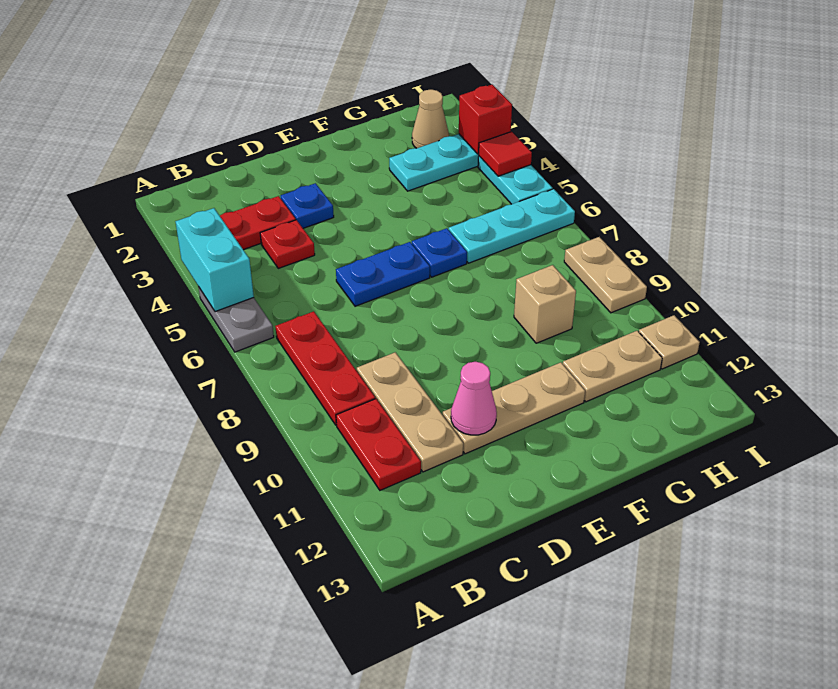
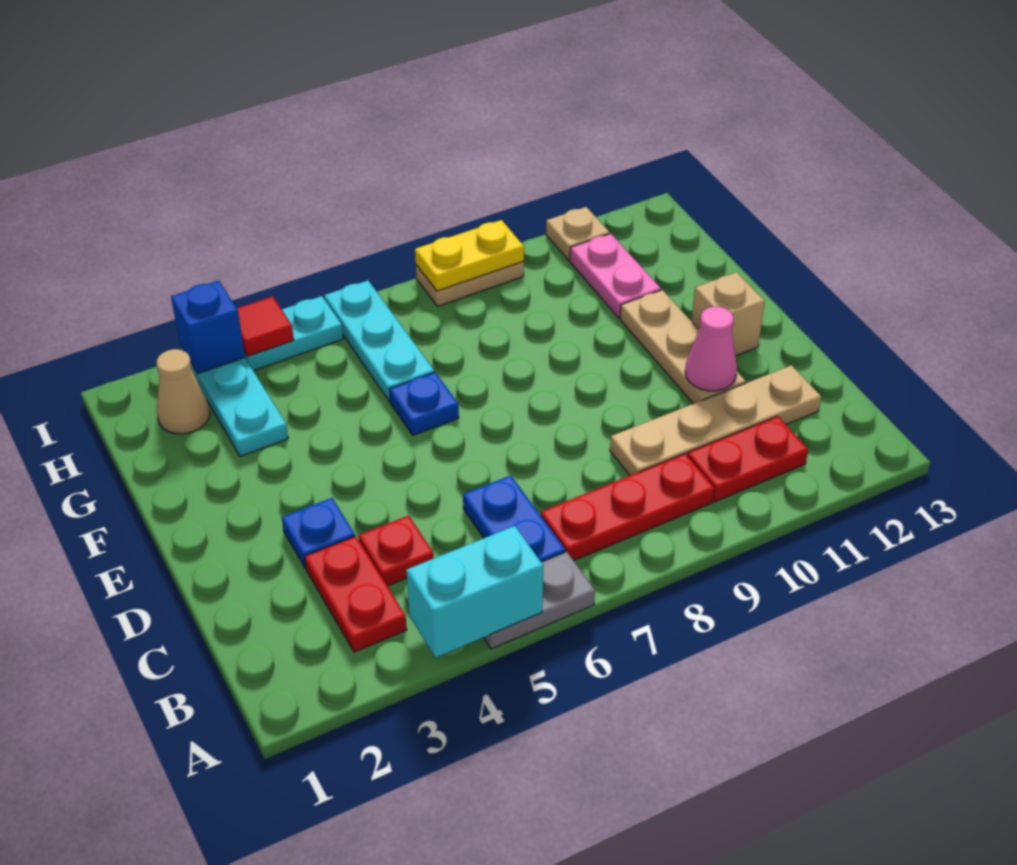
tan plate C9:C11 level 1 -> tan plate C9:C12 level 1
blue plate D6:E6 level 1 -> blue plate B6:C6 level 1
tan brick G9 level 1 -> tan brick E12 level 1
tan plate G11:H11 level 1 -> pink plate G11:H11 level 1
red brick I3 level 2 -> blue brick I3 level 2
none -> yellow plate I8:I9 level 2

